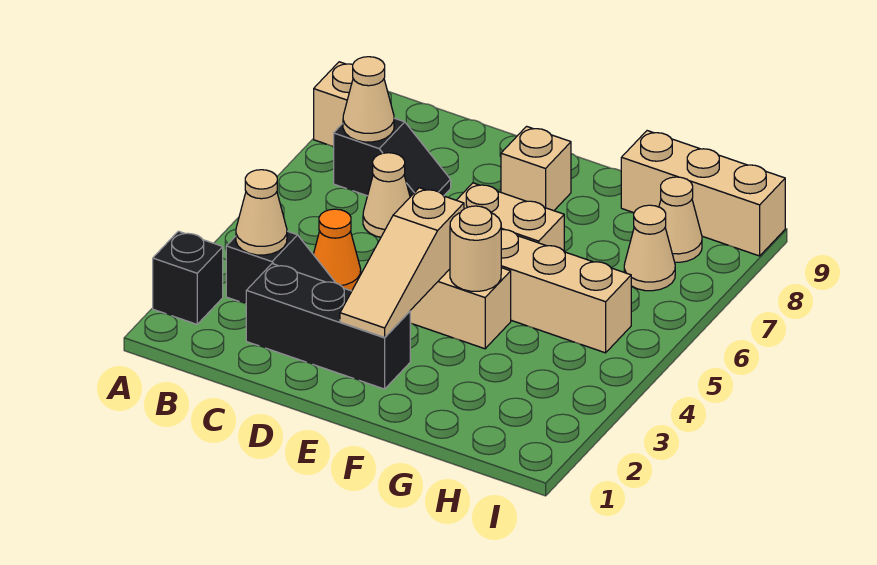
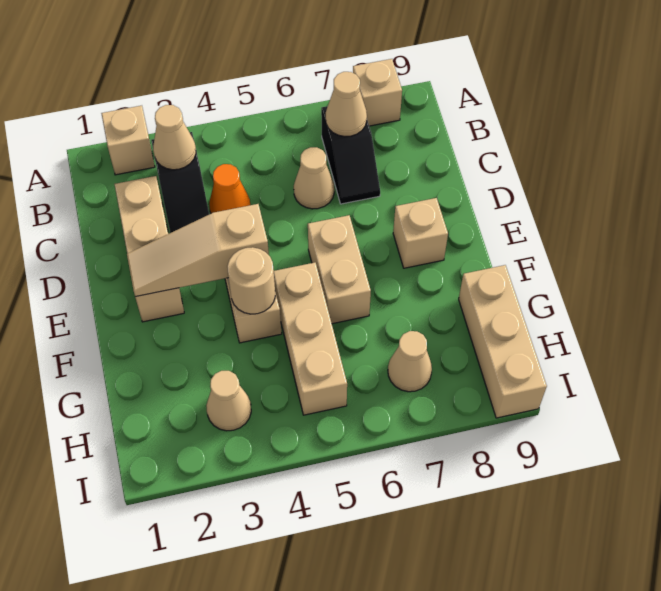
black brick A2 level 1 -> tan brick A2 level 1
black brick C2:E2 level 1 -> tan brick C2:E2 level 1
tan cone H8 level 1 -> tan cone H3 level 1

